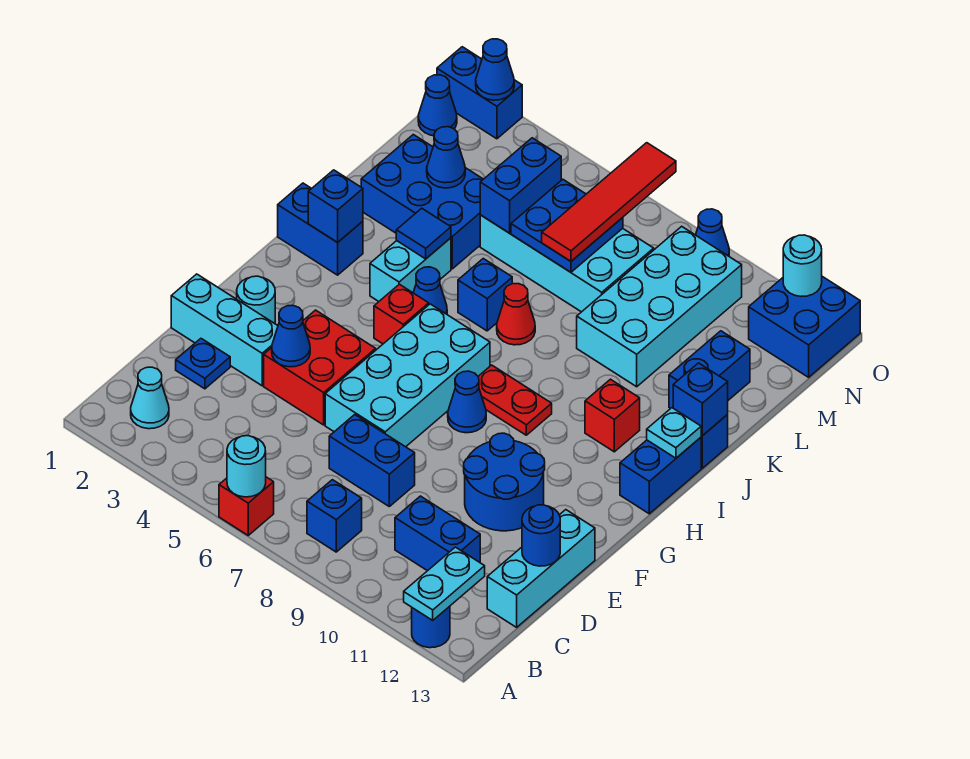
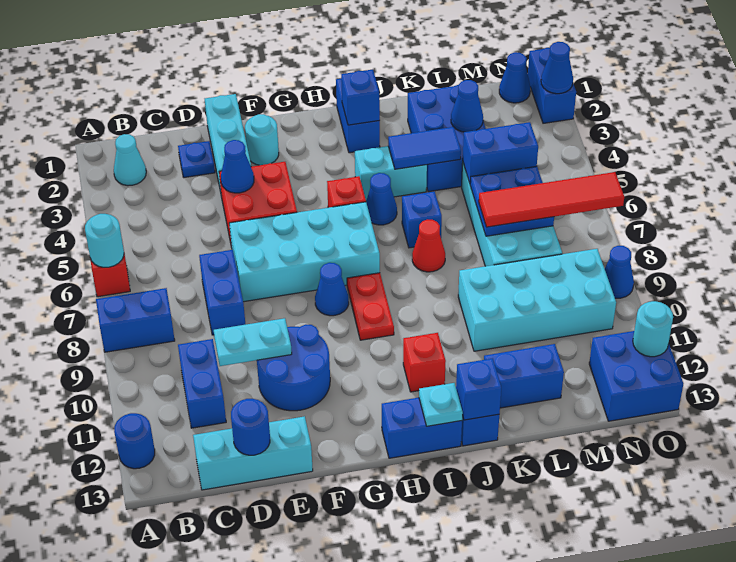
cyan plate A12:B12 level 2 -> cyan plate D10:E10 level 2
blue brick B8 level 1 -> blue brick A8:B8 level 1
blue tile J4 level 2 -> blue tile J4:K4 level 2

